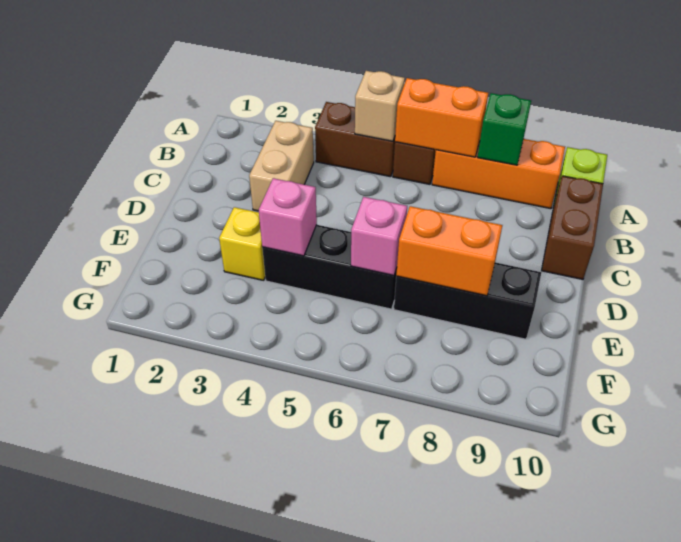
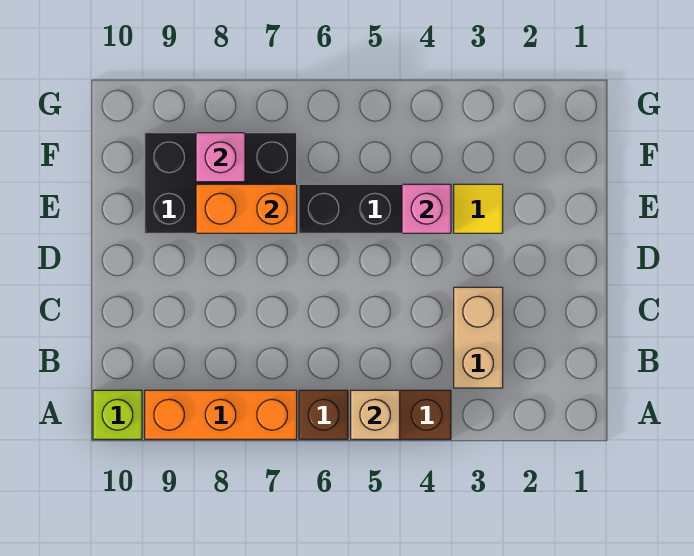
orange brick A6:A7 level 2 -> none
green brick A8 level 2 -> none
brown brick B10:C10 level 1 -> none
yellow brick E3 level 1 -> yellow tile E3 level 1
pink brick E6 level 2 -> pink brick F8 level 2
black brick E7:E9 level 1 -> black brick E7:F9 level 1

